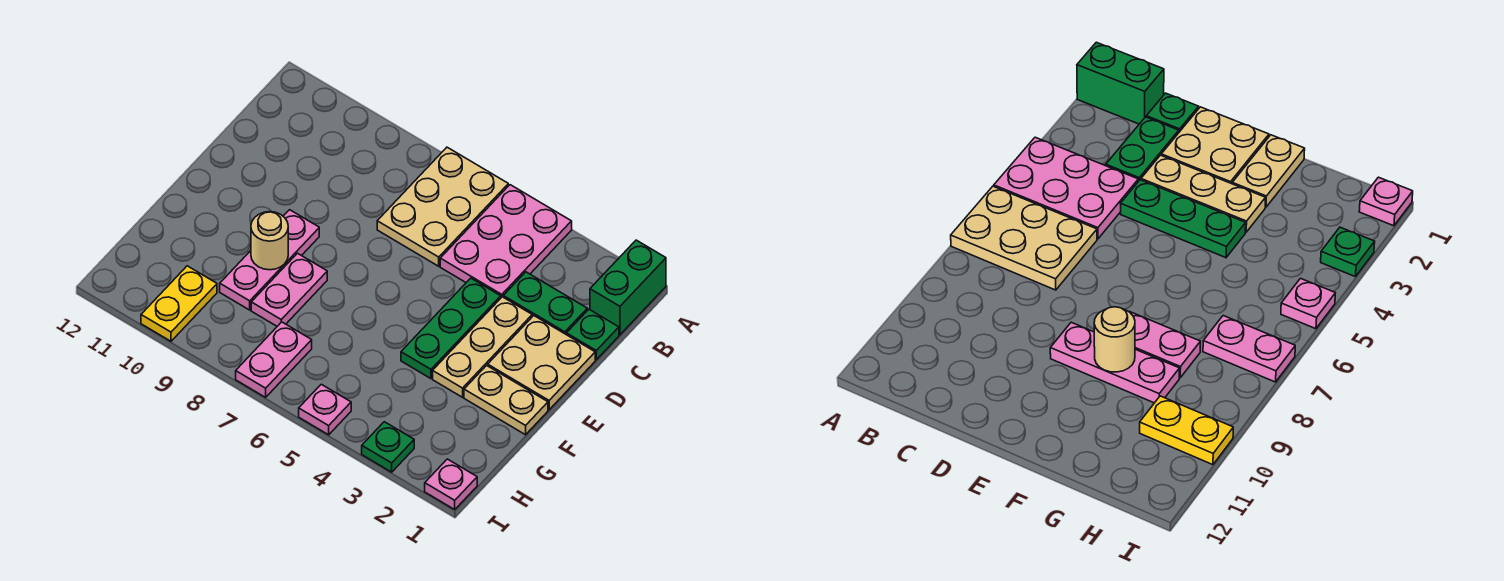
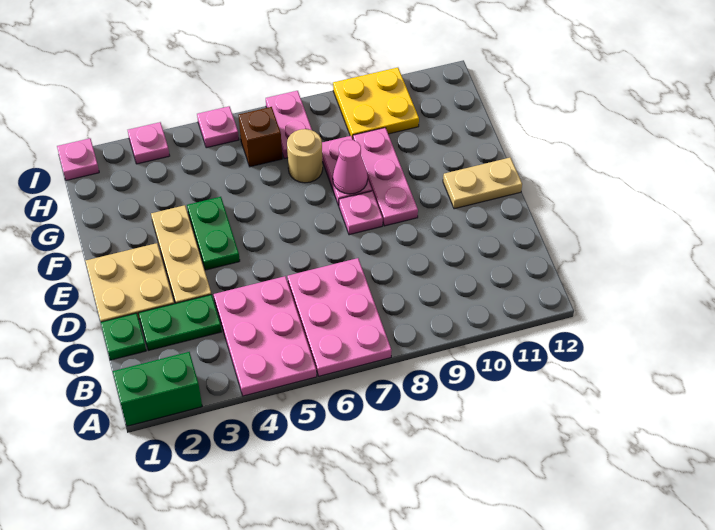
green brick A1:B1 level 1 -> green brick A1:A2 level 1
tan plate A6:C7 level 1 -> pink plate A6:C7 level 1
green plate D4:F4 level 1 -> green plate E4:F4 level 1
none -> pink plate E8 level 1
tan plate F1:F2 level 1 -> tan plate E11:E12 level 1
none -> pink cone F8 level 2
tan round brick F9 level 2 -> tan round brick G7 level 1
none -> brown brick H6 level 1
yellow plate H10:I10 level 1 -> yellow plate H9:I10 level 1
green plate I3 level 1 -> pink plate I3 level 1

